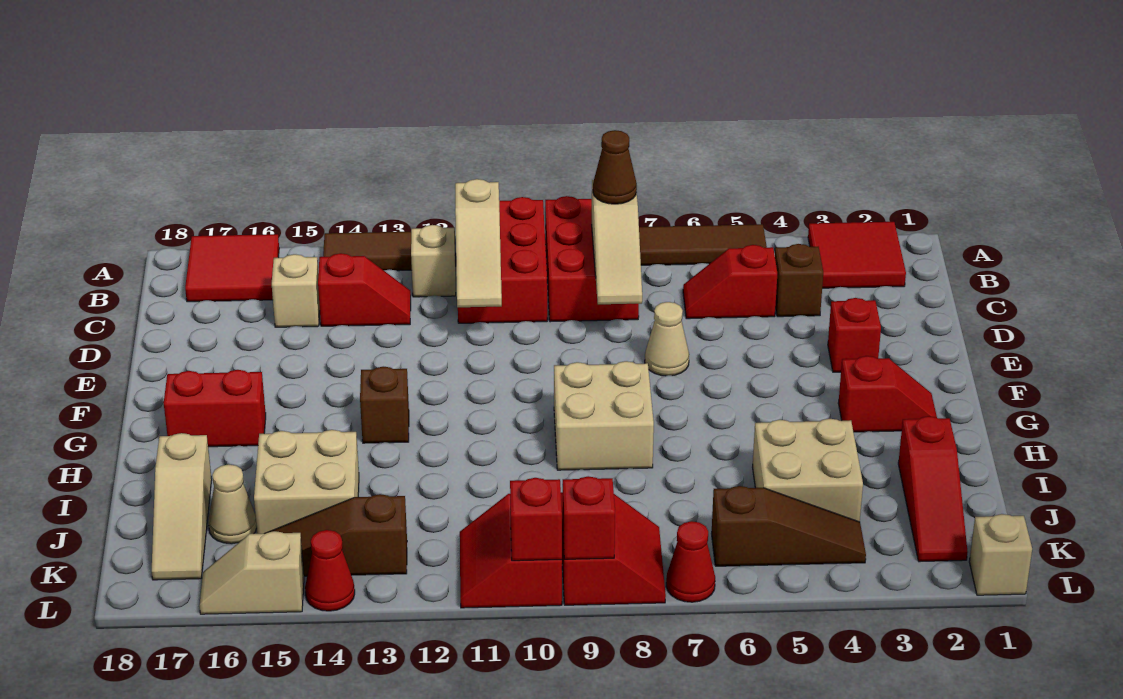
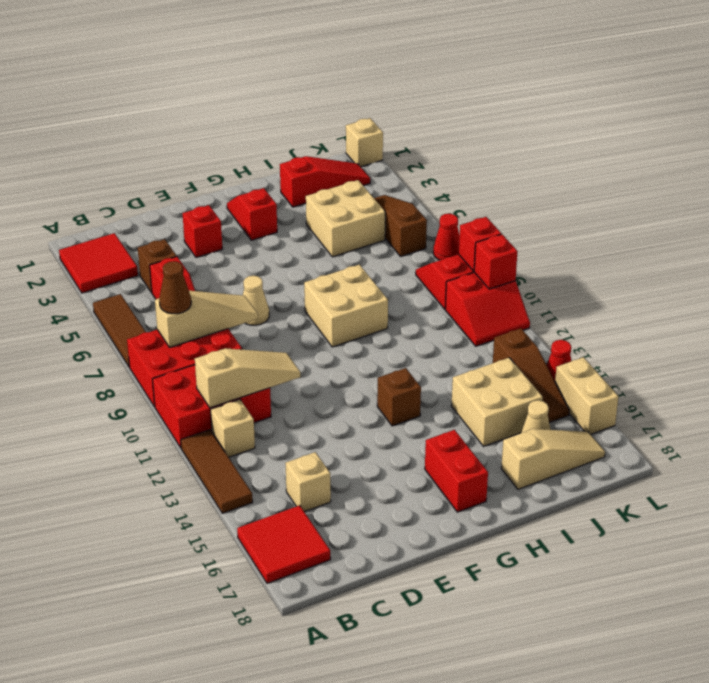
red slope C13:C14 level 1 top 14 -> none
tan slope L15:L16 level 1 top 15 -> tan brick L15:L16 level 1

